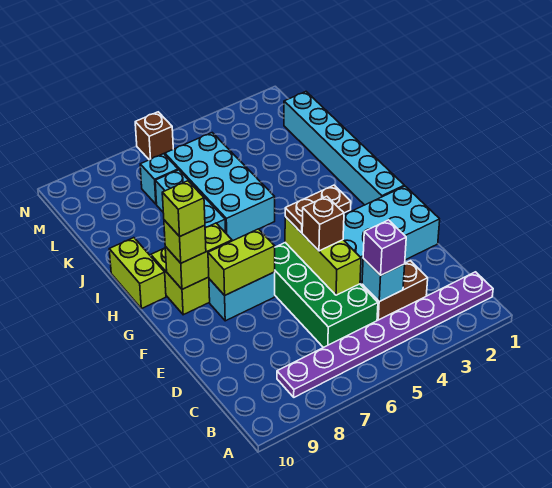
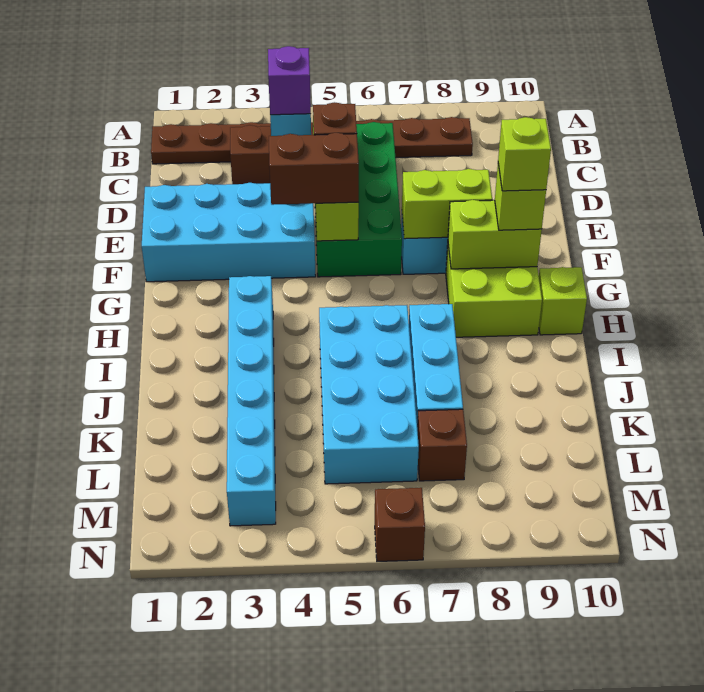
purple plate B1:B8 level 1 -> brown plate B1:B8 level 1
brown plate F4:F5 level 3 -> brown brick F4:F5 level 3
cyan brick G1:L1 level 1 -> cyan brick H3:M3 level 1
lime brick H10:I10 level 1 -> lime brick H10 level 1
cyan brick L7 level 1 -> brown brick L7 level 1

